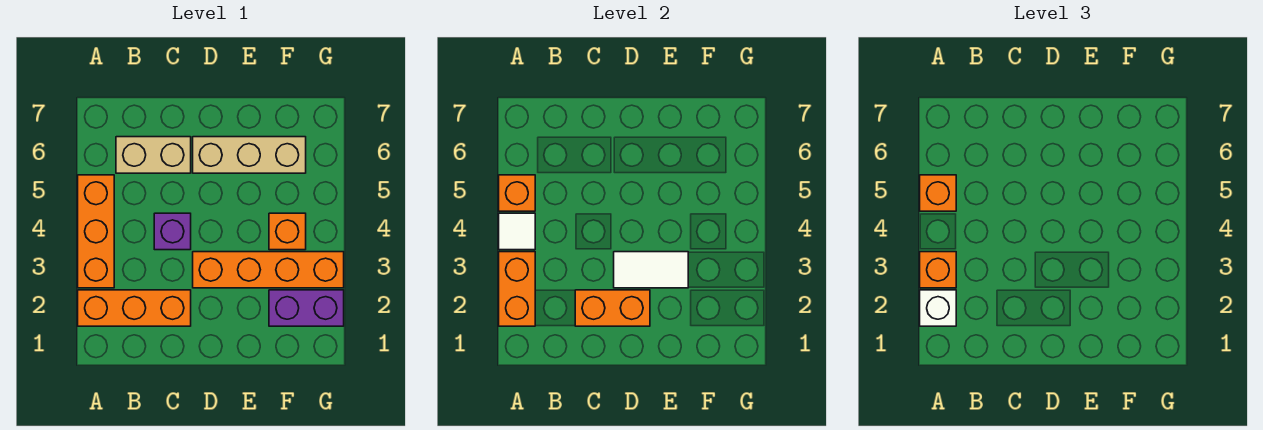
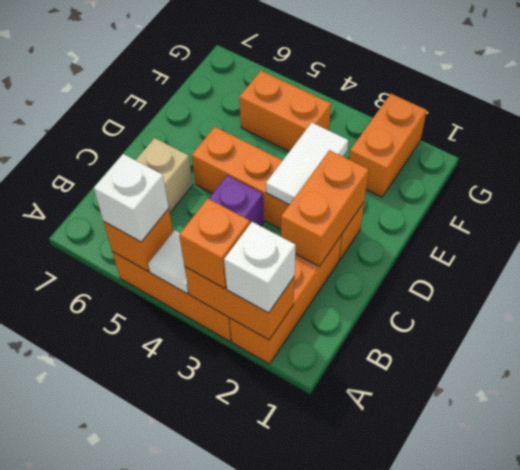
orange brick A5 level 3 -> white brick A5 level 3
orange brick D3:G3 level 1 -> orange brick D2:D5 level 1
tan brick D6:F6 level 1 -> none
purple brick F2:G2 level 1 -> orange brick F2:G2 level 1
orange brick F4 level 1 -> orange brick F4:F5 level 1

